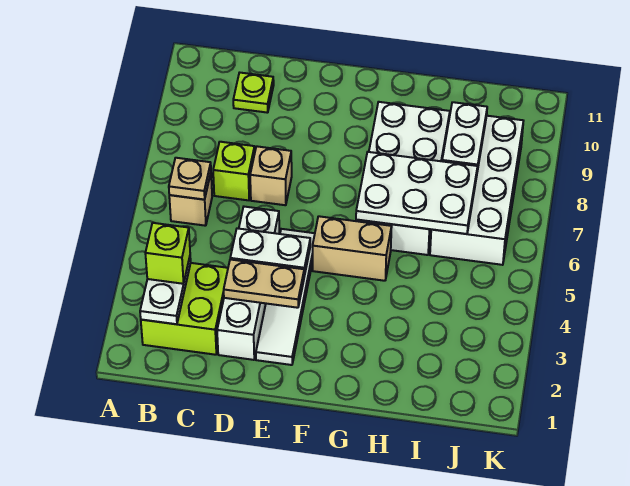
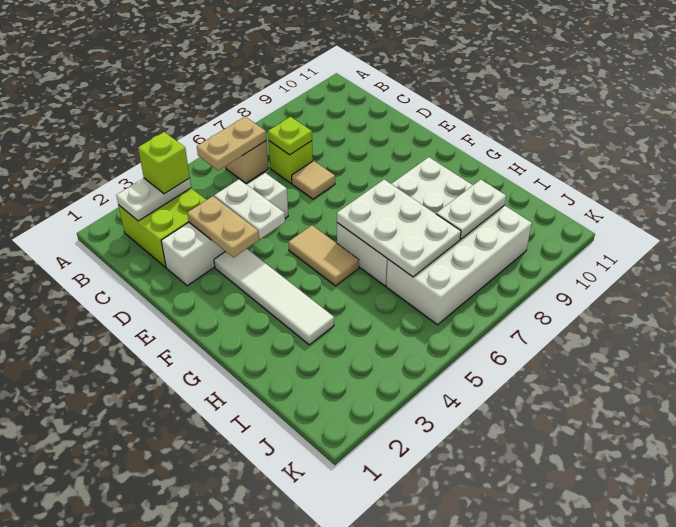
tan plate B6 level 2 -> tan plate B5:B6 level 2
lime plate C10 level 1 -> lime plate C7 level 2
tan brick D7 level 1 -> tan tile D7 level 1
white tile E2:E5 level 1 -> white tile E3:H3 level 1
tan brick F5:G5 level 1 -> tan tile F5:G5 level 1

